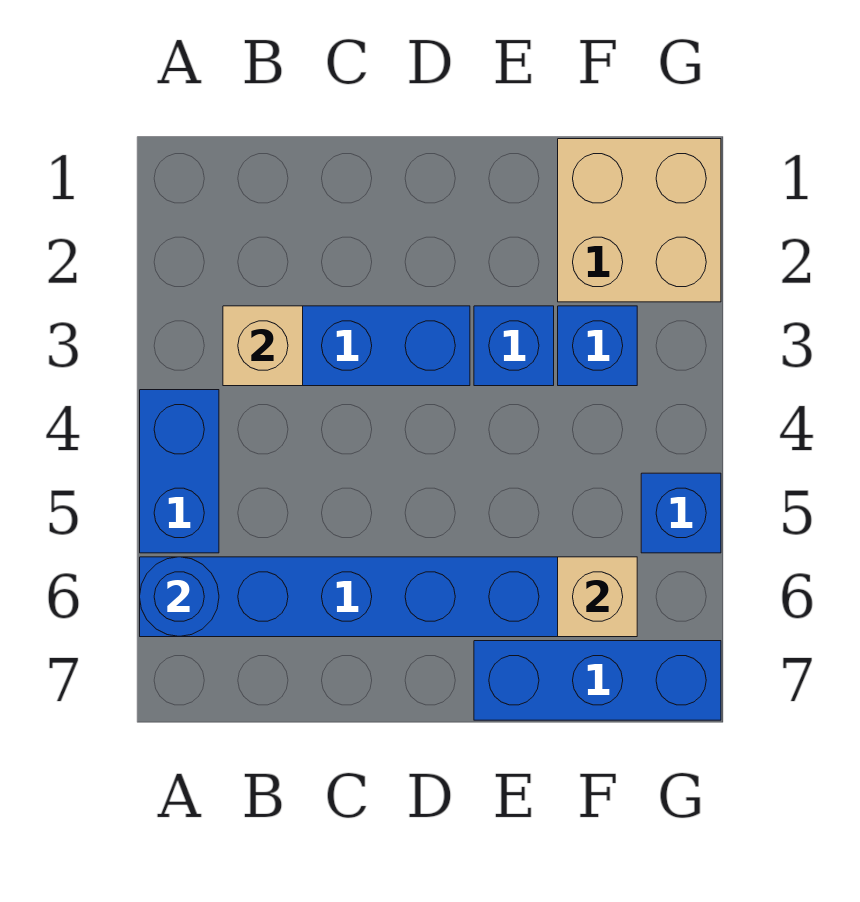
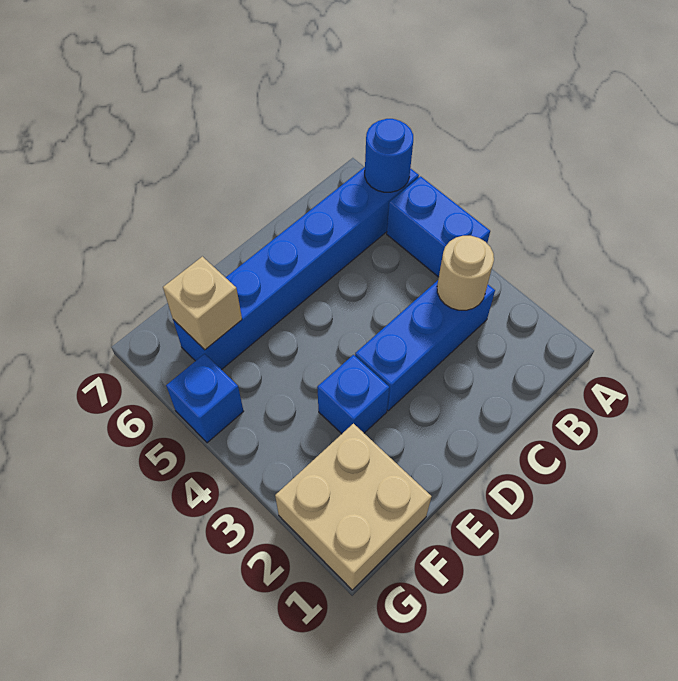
tan brick B3 level 2 -> tan round brick B3 level 2
blue brick E7:G7 level 1 -> none
blue brick F3 level 1 -> none

